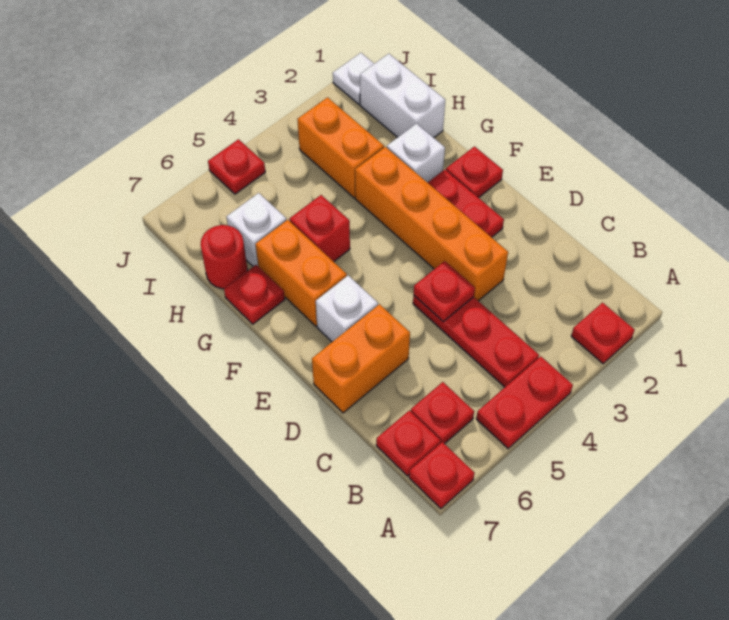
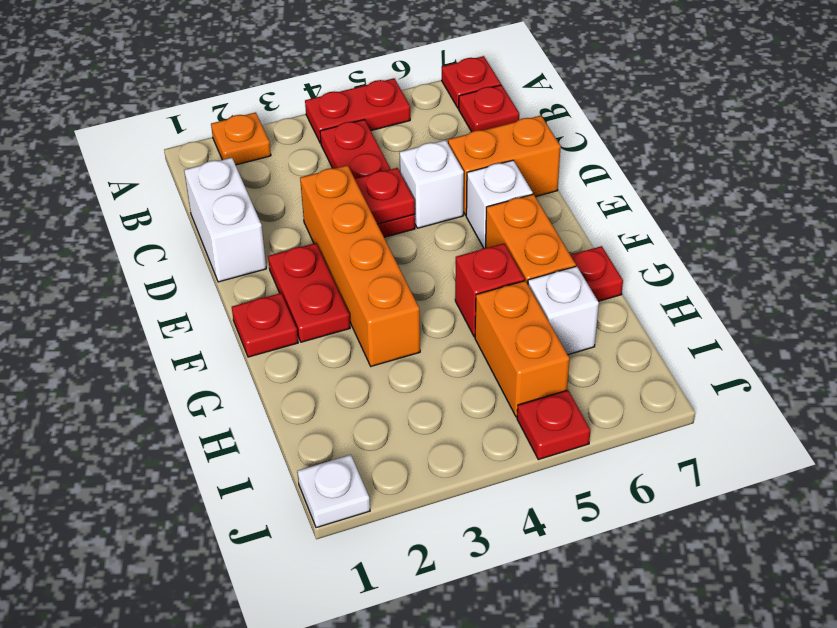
red plate A2 level 1 -> orange plate A2 level 1
red plate B6 level 1 -> none
white brick G2 level 1 -> white brick D5 level 1
white brick H1:I1 level 1 -> white brick C1:D1 level 1
orange brick H3:I3 level 1 -> orange brick H5:I5 level 1
red round brick H7 level 1 -> none

